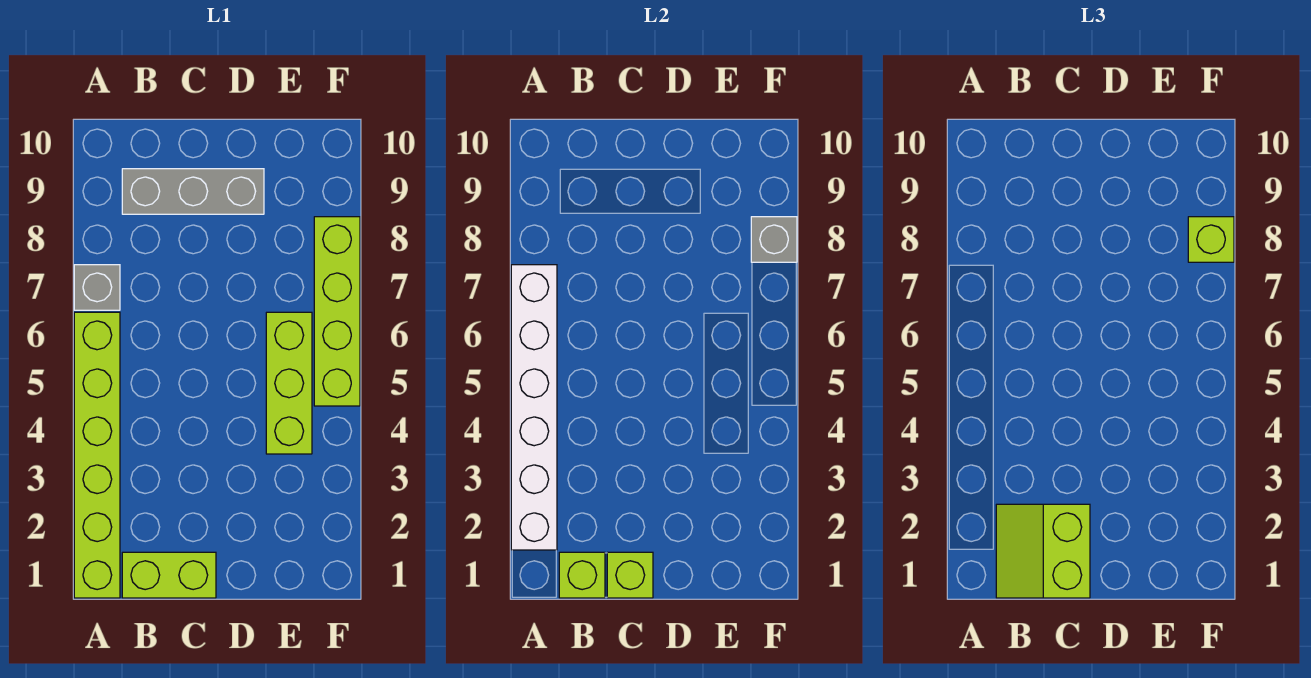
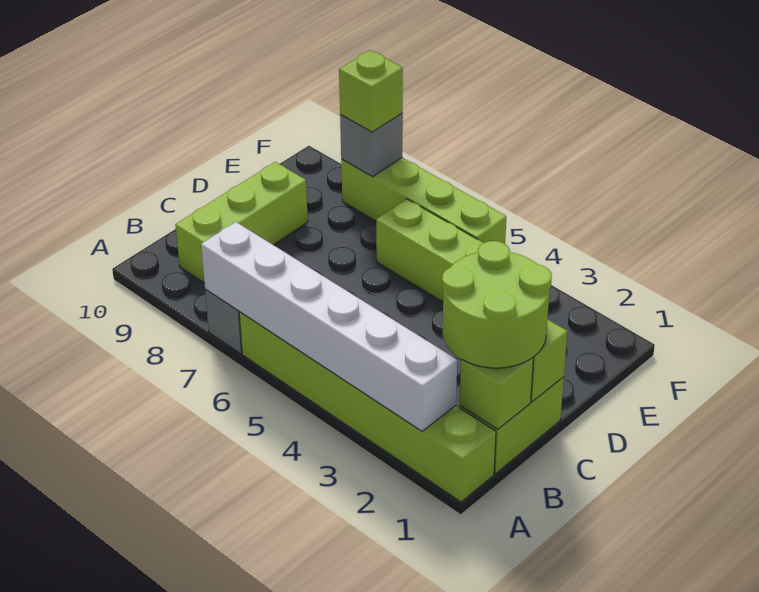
lime slope B1:C2 level 3 top C -> lime round brick B1:C2 level 3
grey brick B9:D9 level 1 -> lime brick B9:D9 level 1

